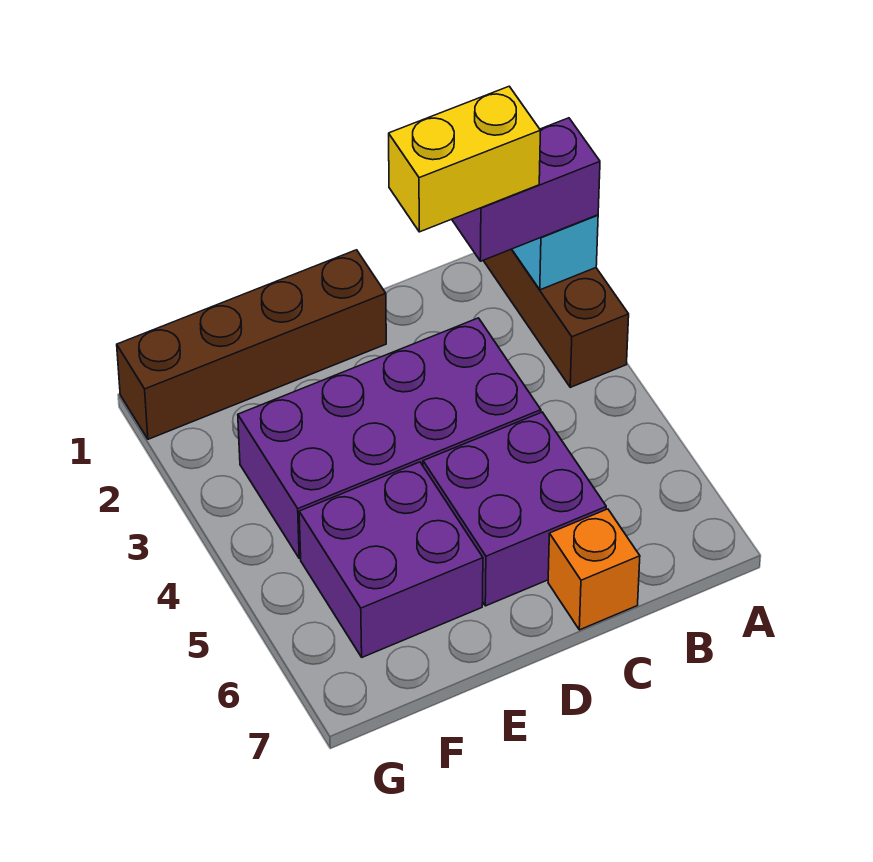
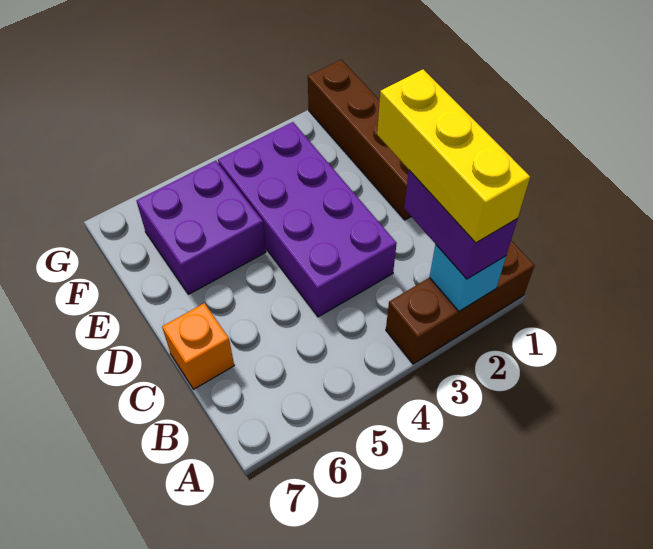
yellow brick B2:C2 level 4 -> yellow brick A2:C2 level 4
purple brick C5:D6 level 1 -> none

